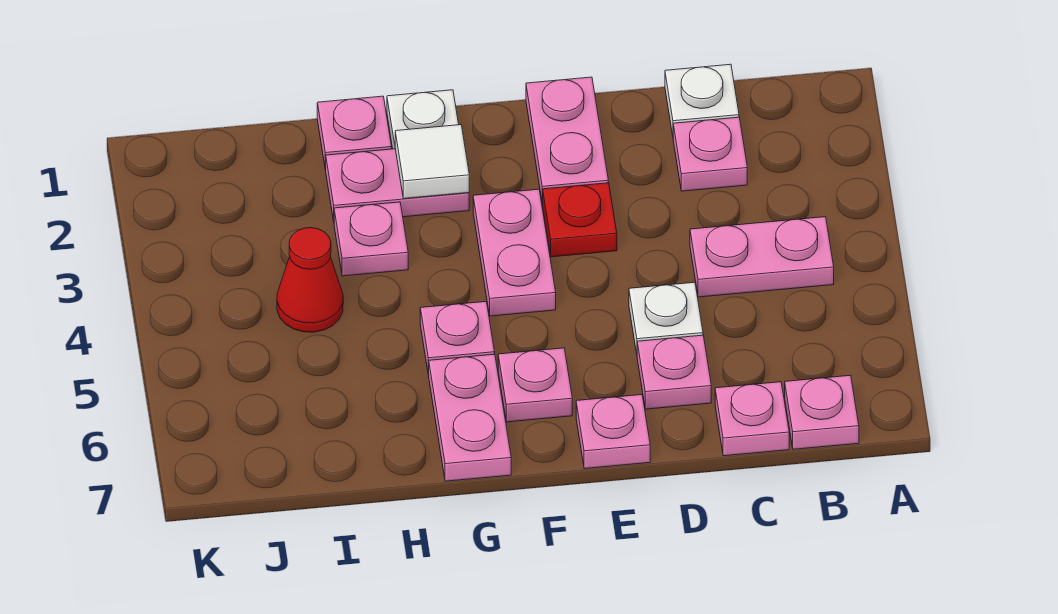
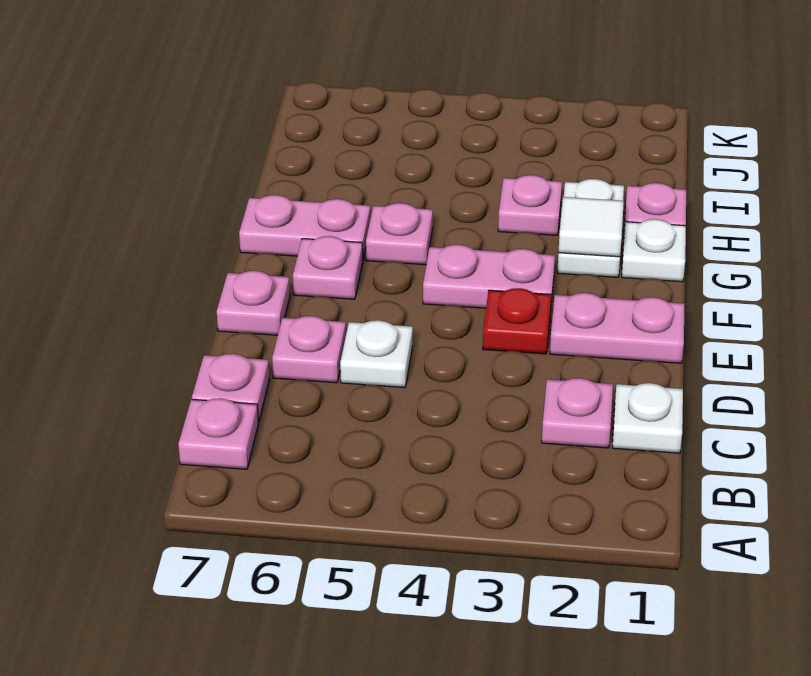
pink plate B4:C4 level 1 -> none
pink plate G2:H2 level 1 -> white plate G2:H2 level 1
red cone I4 level 1 -> none

